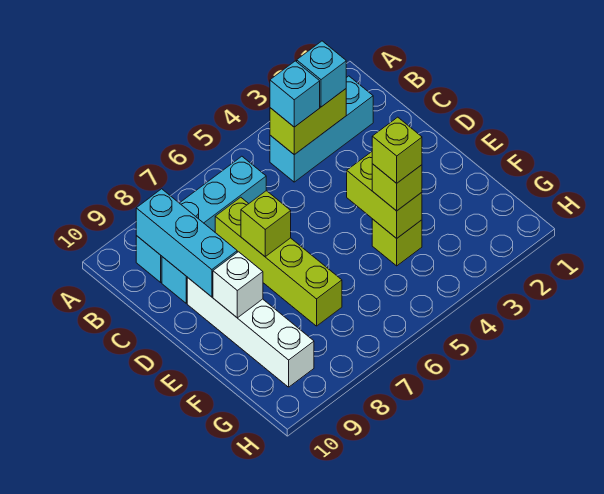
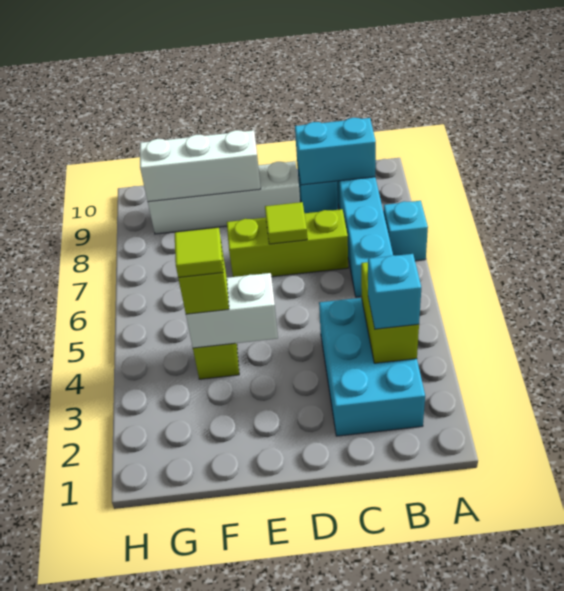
cyan brick B2:B4 level 1 -> cyan brick B2:C4 level 1
cyan brick B4 level 3 -> cyan brick A7 level 1
cyan brick B9:D9 level 2 -> cyan brick B9:C9 level 2
lime brick C7:F7 level 1 -> lime brick C7:E7 level 1
lime brick D7 level 2 -> lime tile D7 level 2
lime brick E4:F4 level 2 -> white brick E4:F4 level 2
white brick E9 level 2 -> white brick E9:G9 level 2
lime brick F4 level 4 -> lime tile F4 level 4

